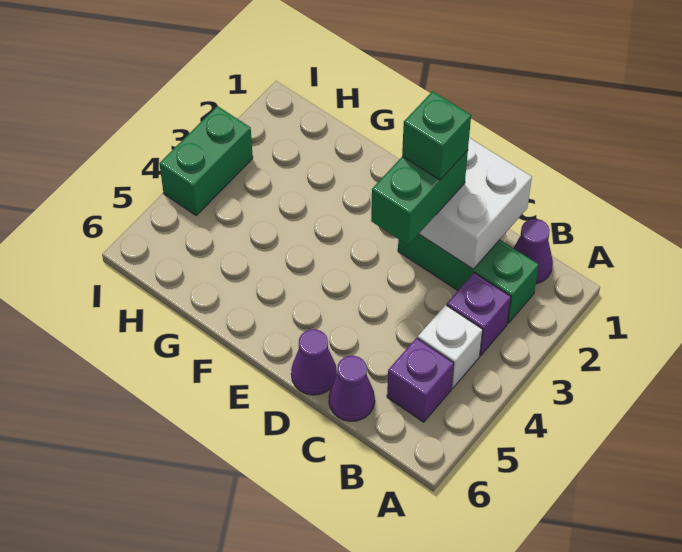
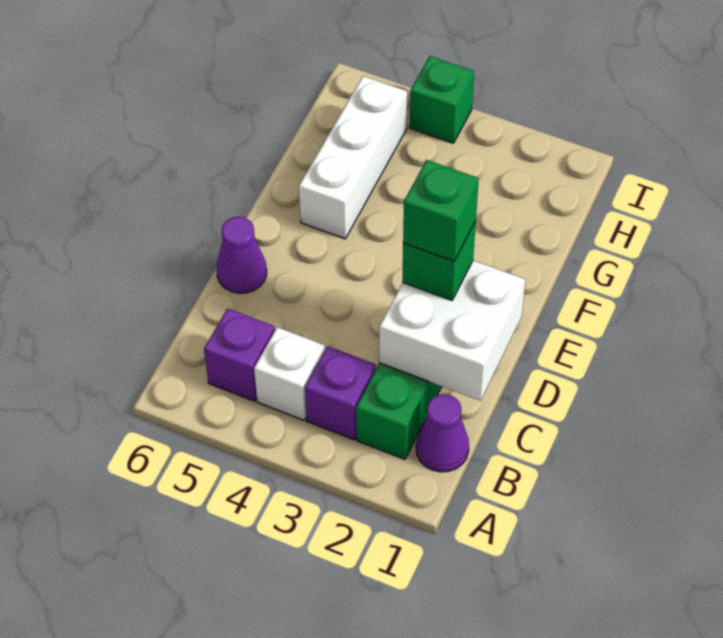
purple cone C6 level 1 -> none
green brick D2:D3 level 3 -> green brick D2 level 3
none -> white brick F5:H5 level 1
green brick I3:I4 level 1 -> green brick I4 level 1

